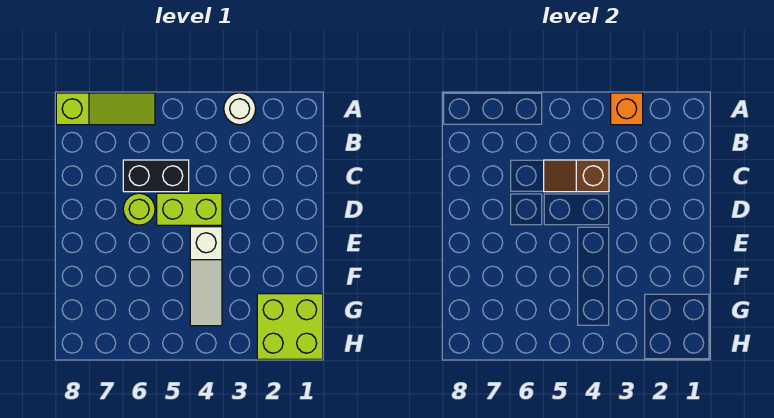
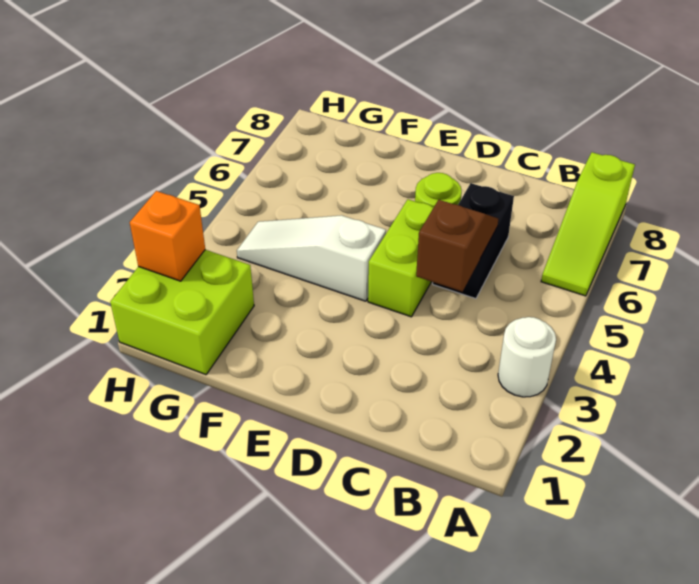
orange brick A3 level 2 -> orange brick H2 level 2

